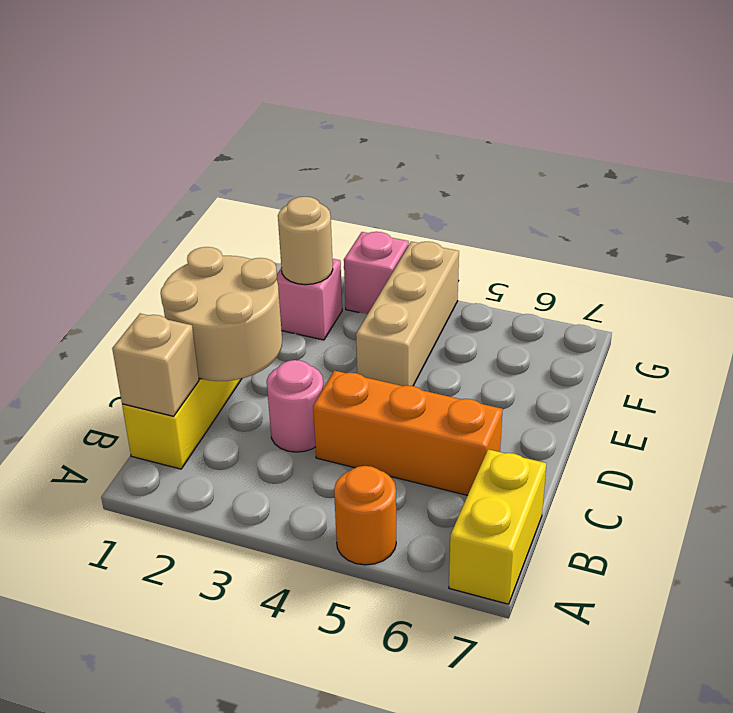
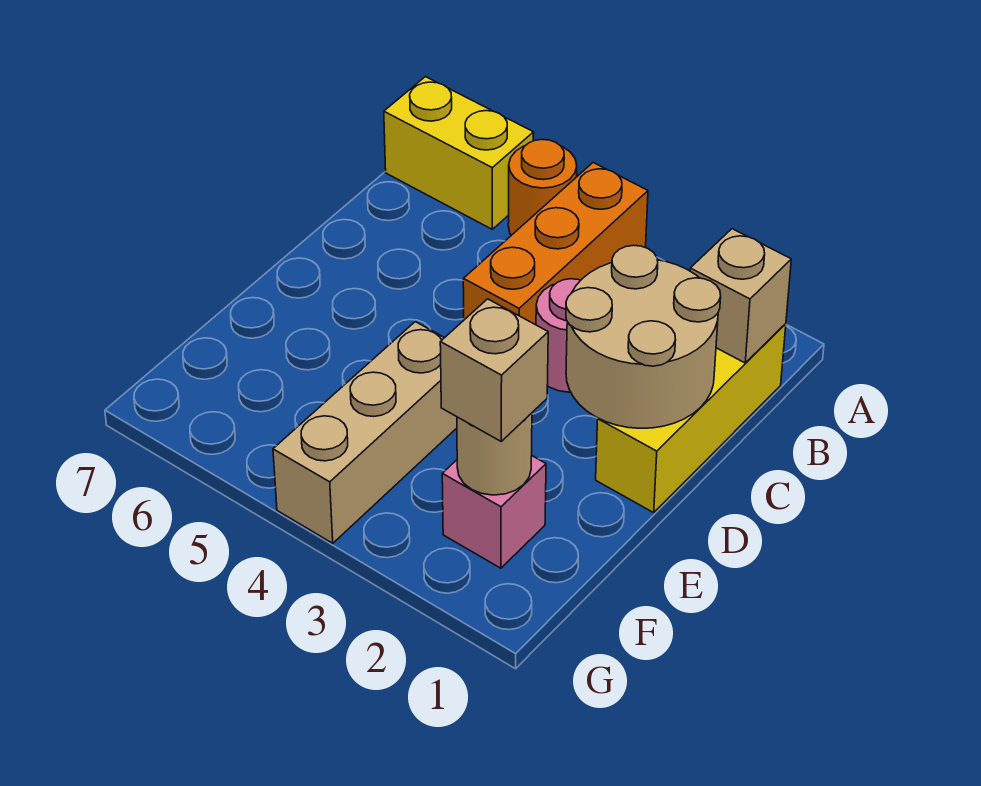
yellow brick A7:B7 level 1 -> yellow brick A6:A7 level 1
orange brick C4:C6 level 1 -> orange brick A4:C4 level 1
none -> tan brick F2 level 3
pink brick G3 level 1 -> none

